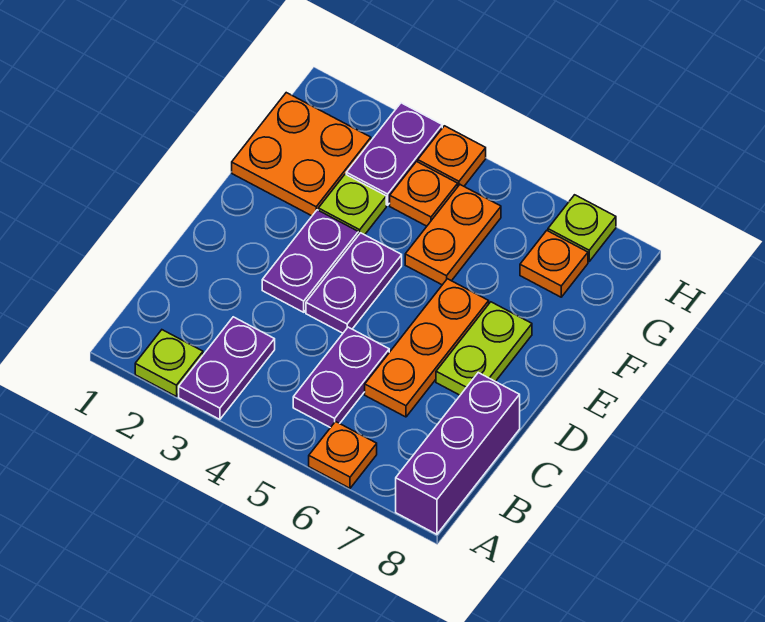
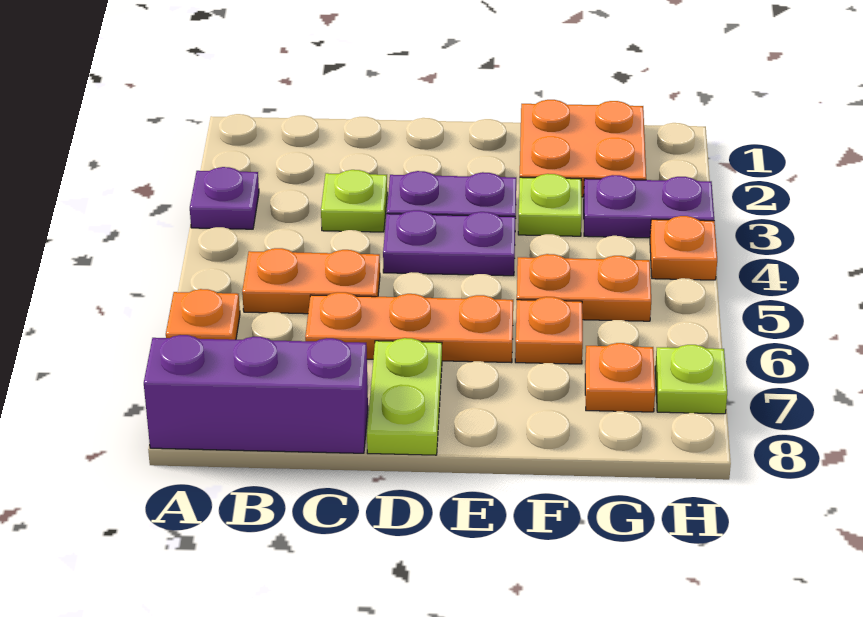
lime plate A2 level 1 -> lime plate C3 level 1
purple plate A3:B3 level 1 -> purple plate A3 level 1
purple plate B5:C5 level 1 -> orange plate B5:C5 level 1
lime plate D7:E7 level 1 -> lime plate D7:D8 level 1
orange plate G4 level 1 -> orange plate F6 level 1

